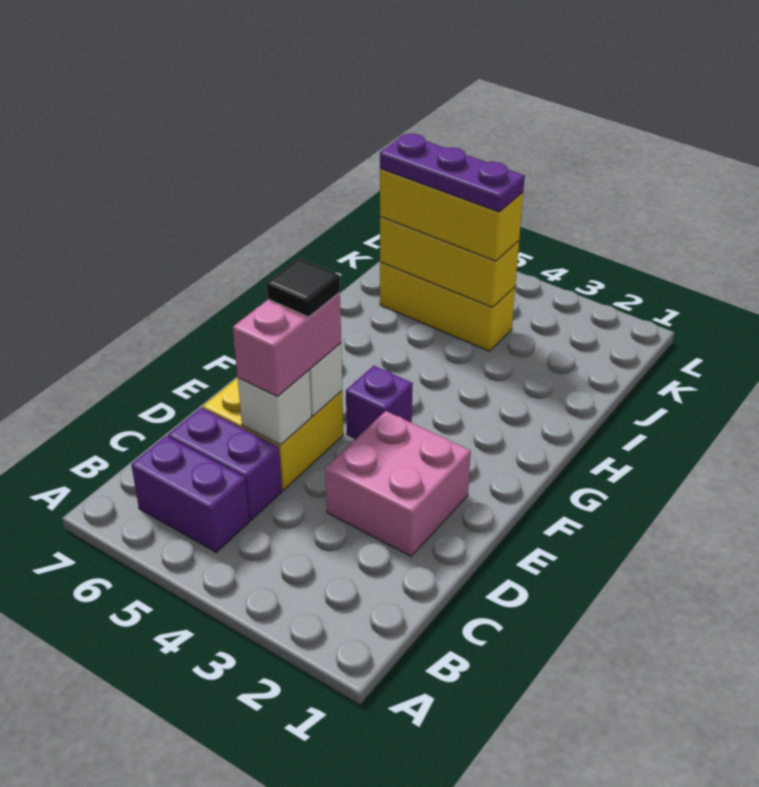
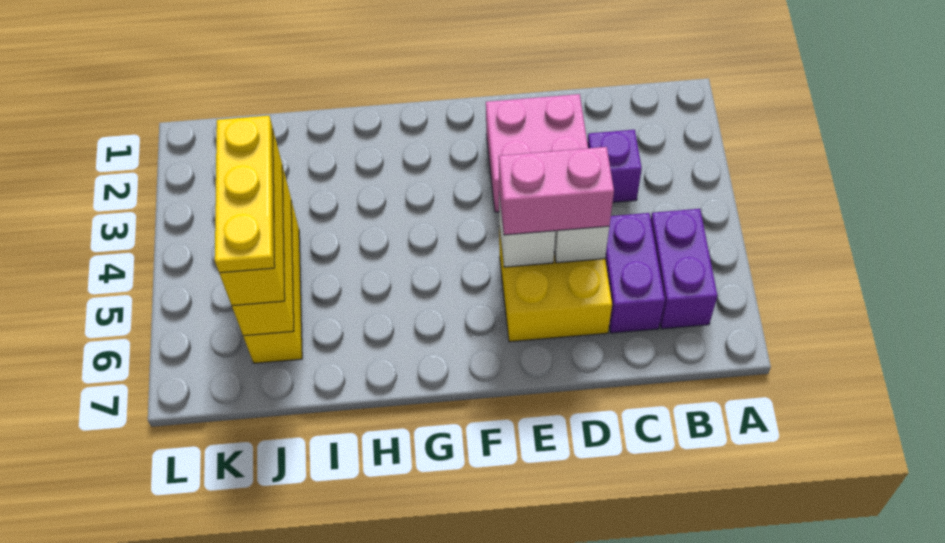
black tile E5 level 4 -> none
purple brick F4 level 1 -> purple brick C3 level 1
purple plate J4:J6 level 4 -> yellow plate J4:J6 level 4

